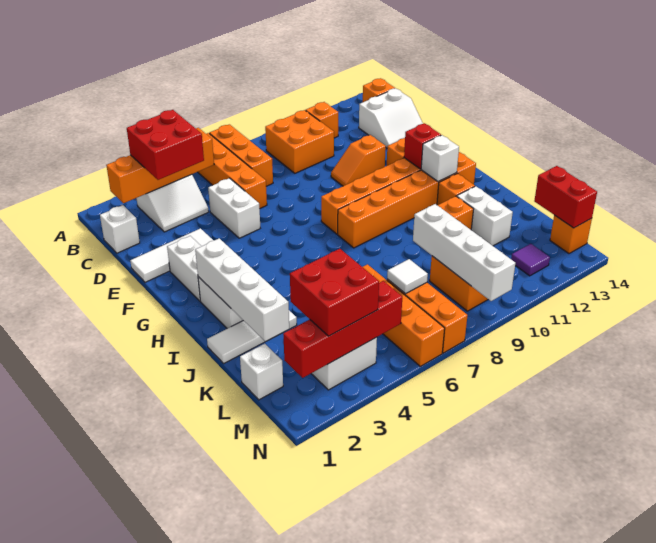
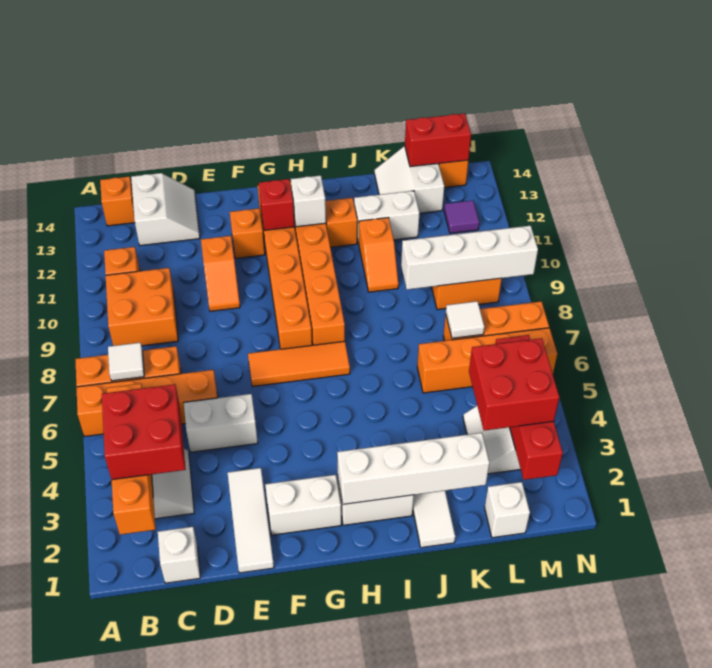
none -> white tile B7 level 2
none -> orange tile F7:H7 level 1
none -> white slope K13:L14 level 1 top L

